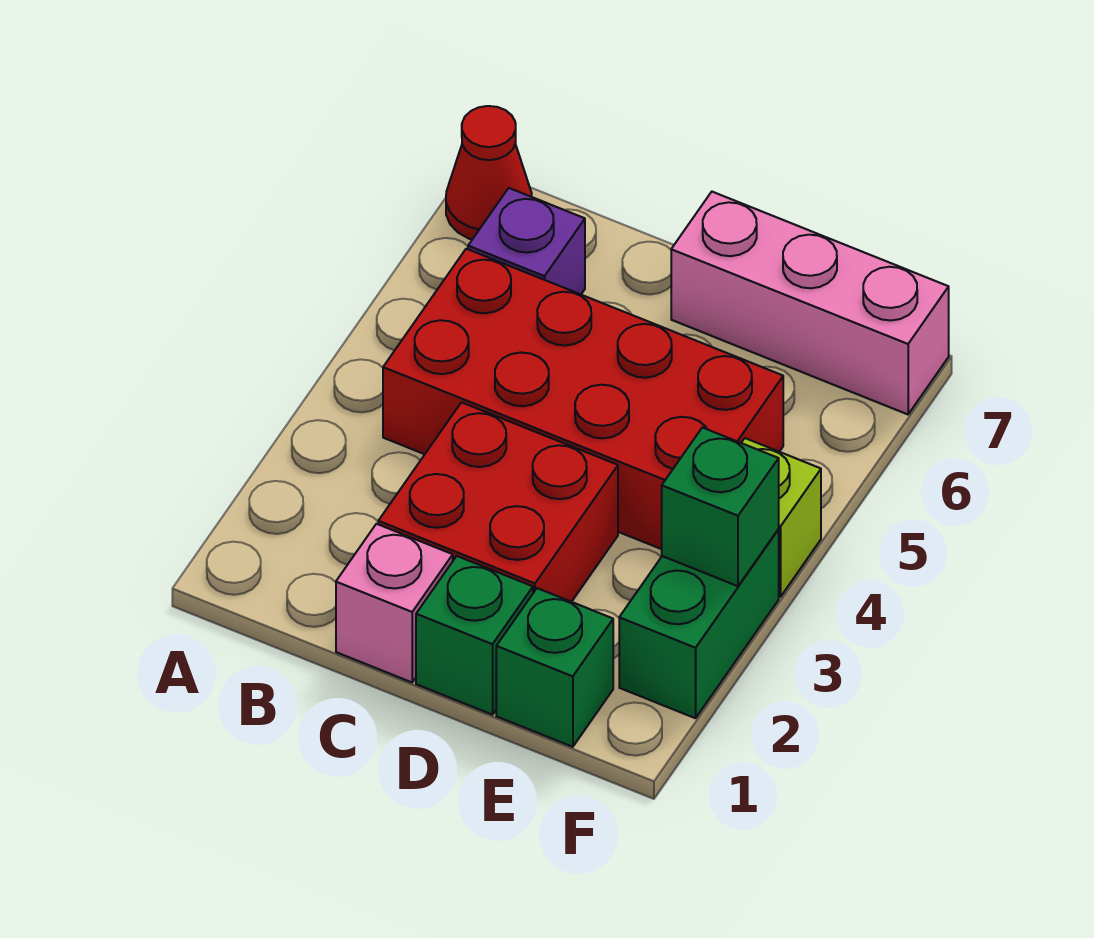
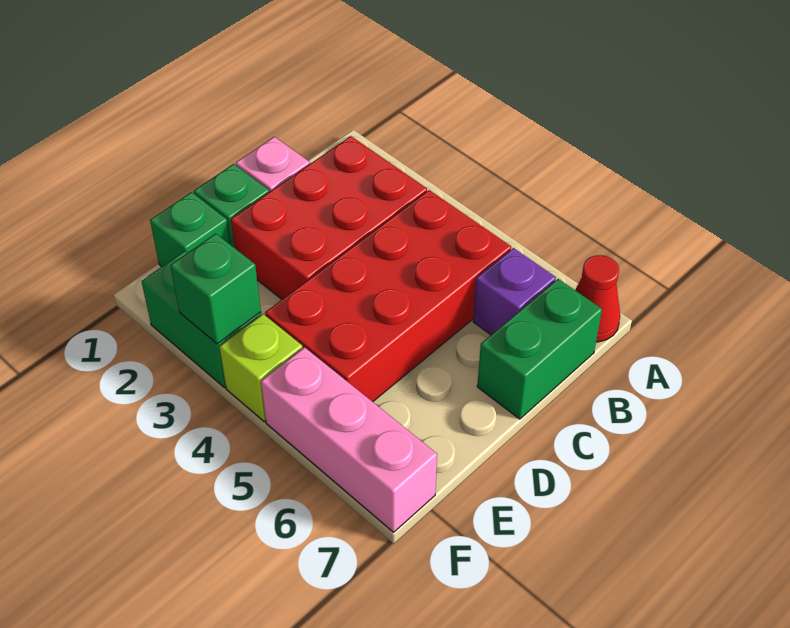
none -> green brick B7:C7 level 1
red brick C2:D3 level 1 -> red brick B2:D3 level 1
pink brick D7:F7 level 1 -> pink brick F5:F7 level 1

